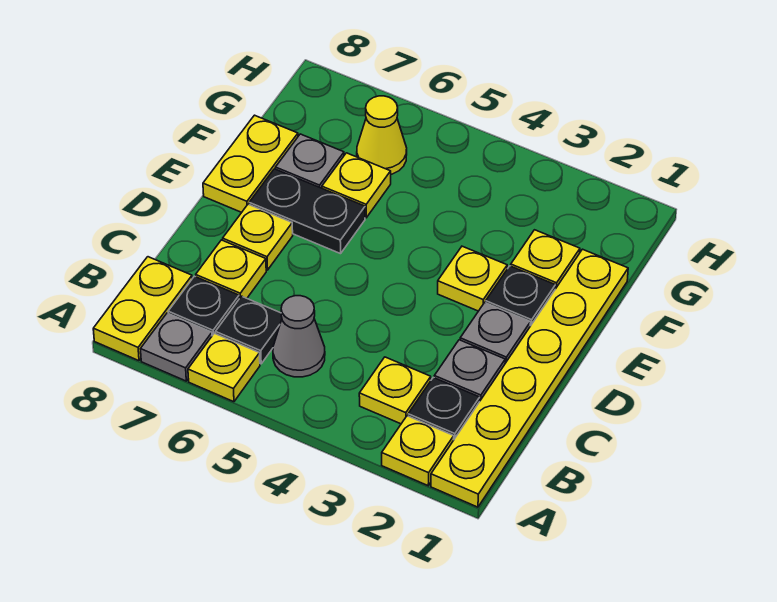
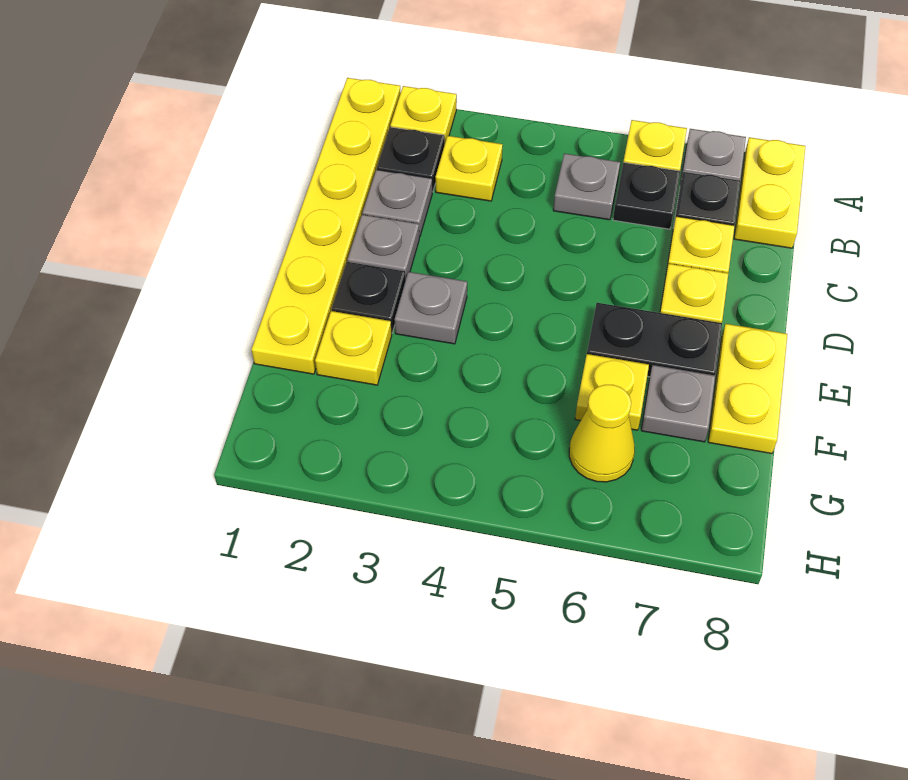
grey cone B5 level 1 -> grey plate B5 level 1
yellow plate E3 level 1 -> grey plate E3 level 1

